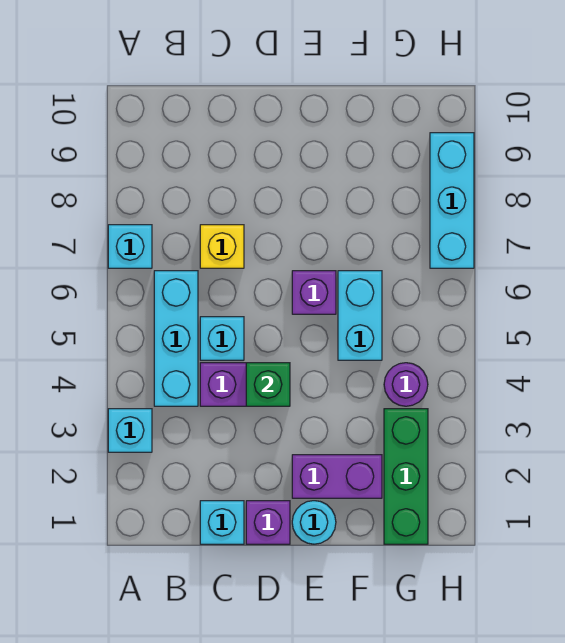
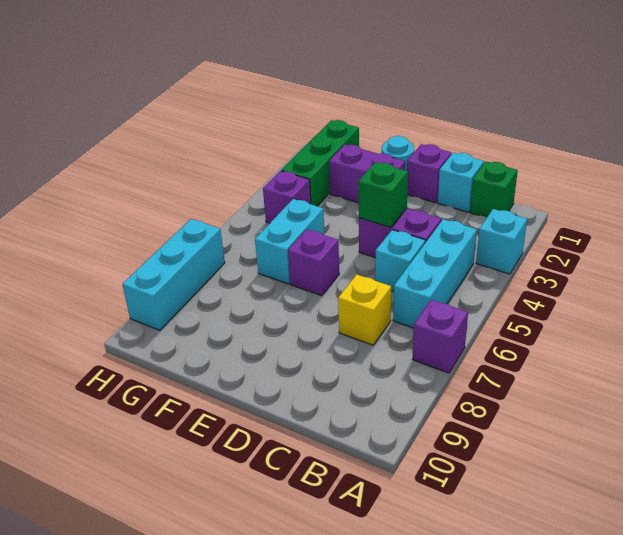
cyan brick A7 level 1 -> purple brick A7 level 1
none -> green brick B1 level 1
purple round brick G4 level 1 -> purple brick G4 level 1

